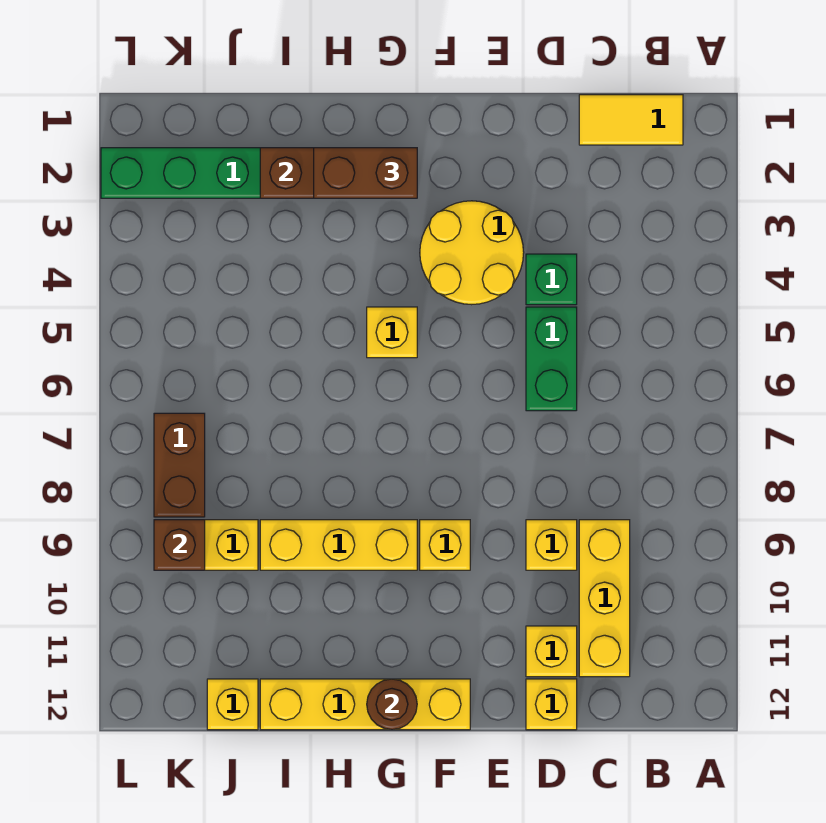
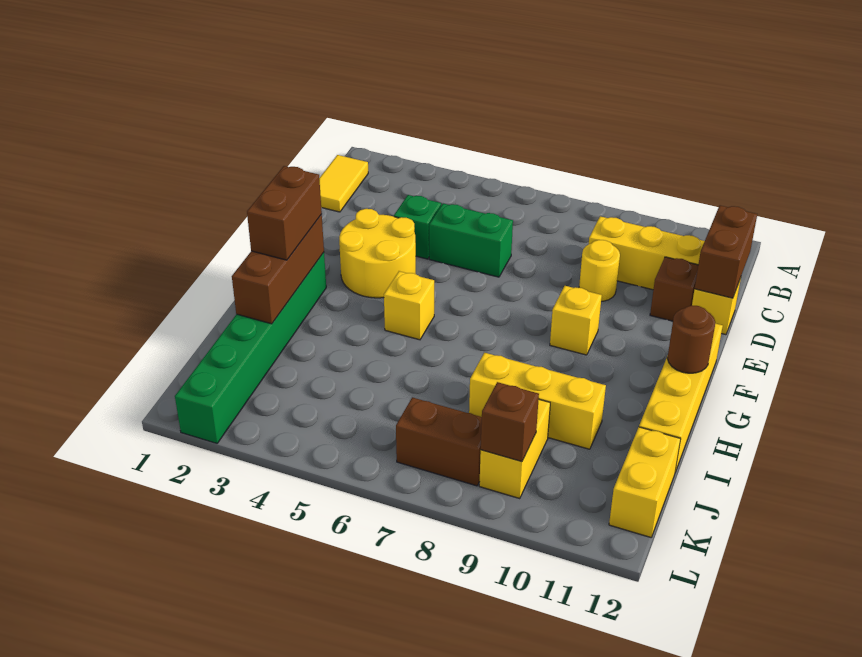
none -> brown brick C12:D12 level 2
yellow brick D9 level 1 -> yellow round brick D9 level 1
yellow brick D11 level 1 -> brown brick D11 level 1
yellow brick G9:I9 level 1 -> yellow brick I8:I10 level 1
yellow brick J12 level 1 -> yellow brick J12:K12 level 1

